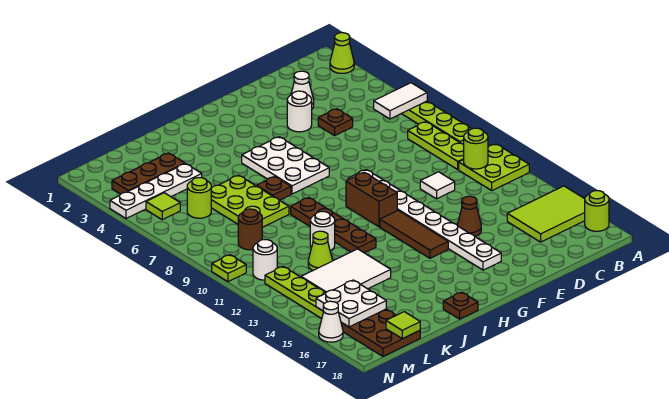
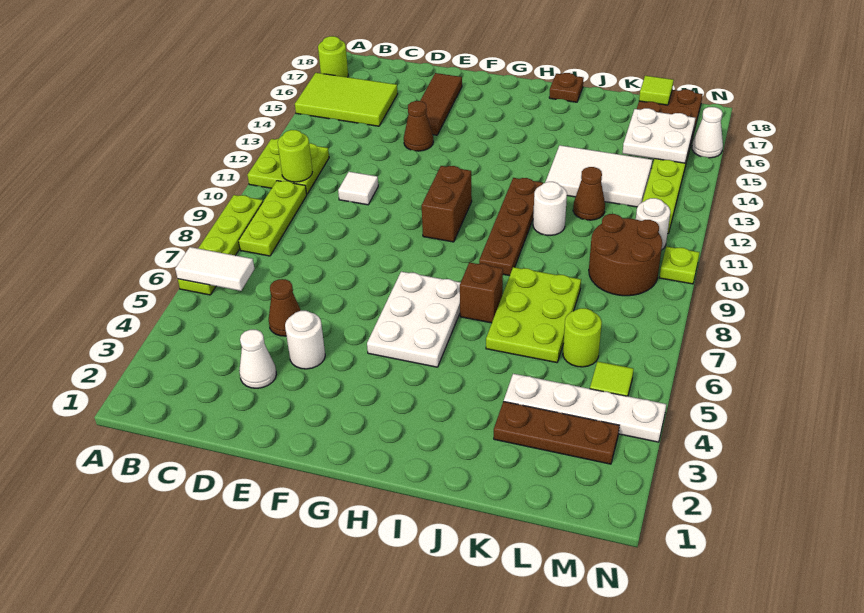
lime cone A2 level 1 -> none
brown plate D5 level 1 -> brown cone D5 level 1
white plate F9:F16 level 1 -> none
brown tile G12:G14 level 1 -> brown tile E15:E17 level 1
brown plate I7 level 1 -> brown brick I7 level 1
lime cone K12 level 1 -> brown cone K12 level 1
brown round brick L9 level 1 -> brown round brick L9:M10 level 1

